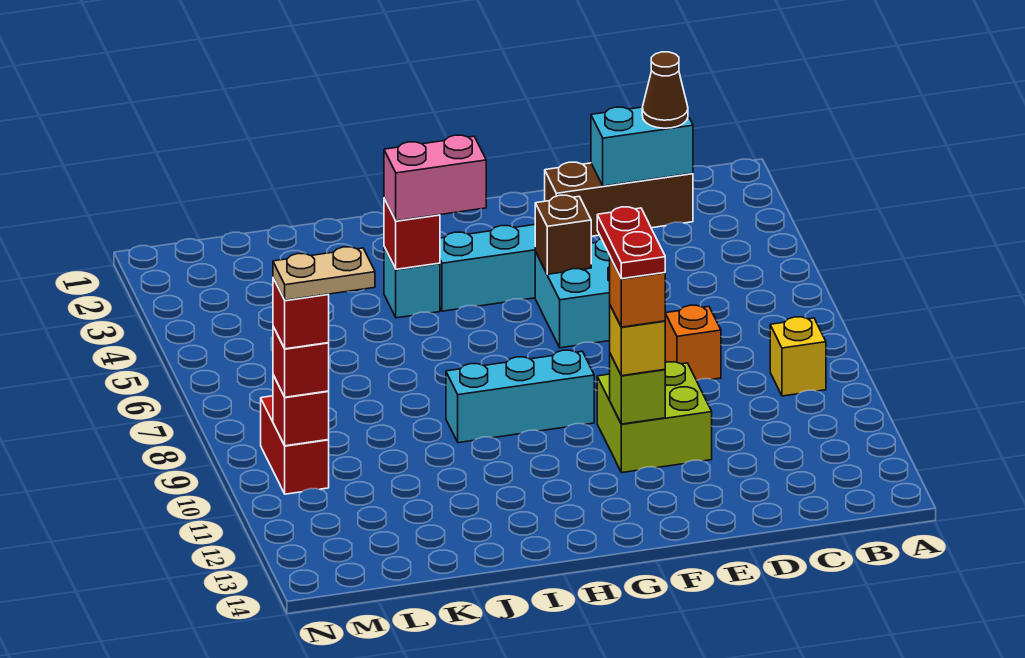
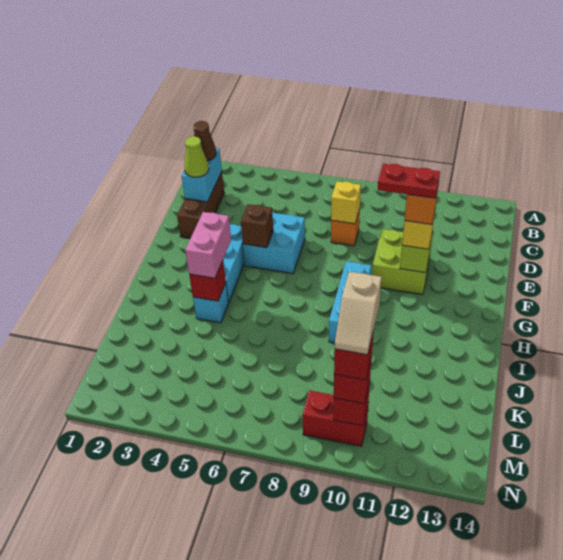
yellow brick B9 level 1 -> yellow brick D8 level 2
none -> lime cone D2 level 3
tan plate L10:M10 level 5 -> tan slope L10:M10 level 5 top L

